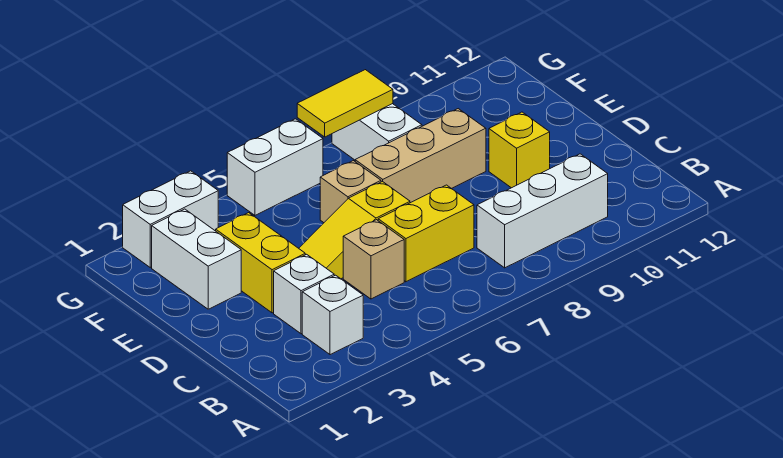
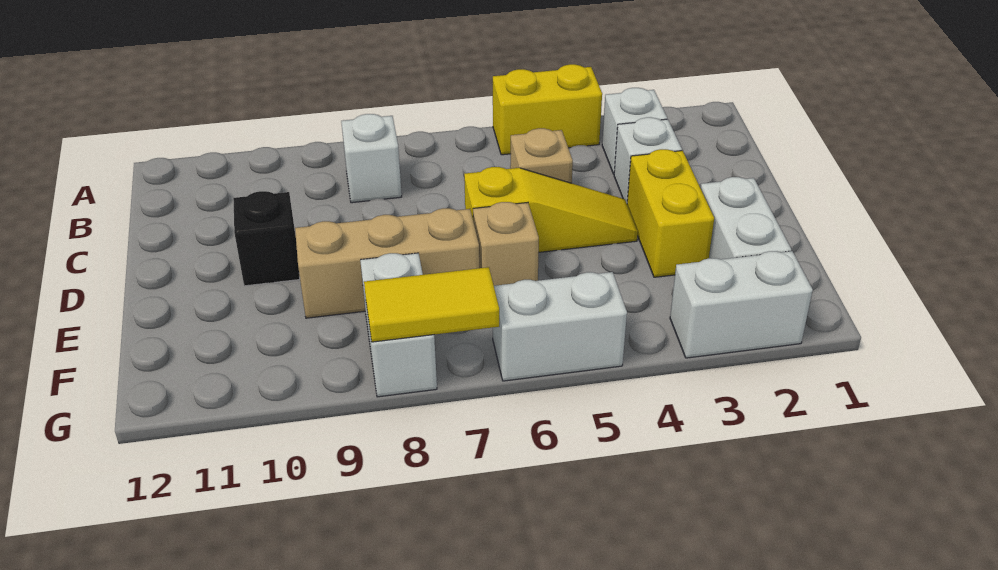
white brick B8:B10 level 1 -> white brick B8 level 1
yellow brick C6:C7 level 1 -> yellow brick A4:A5 level 1
yellow brick D10 level 1 -> black brick D10 level 1

